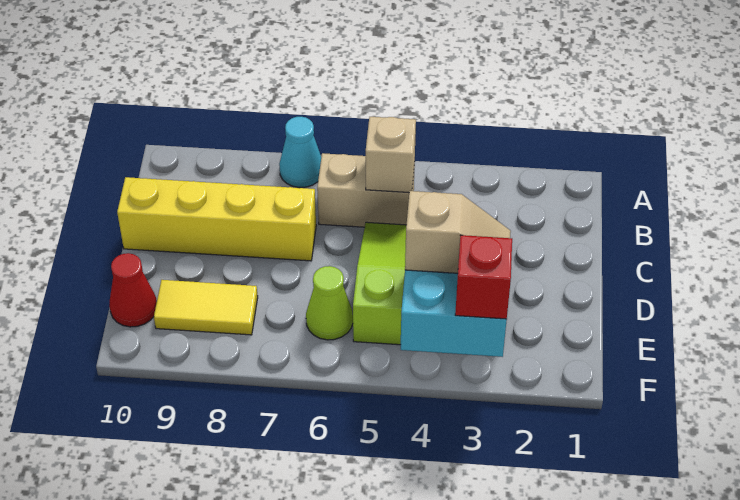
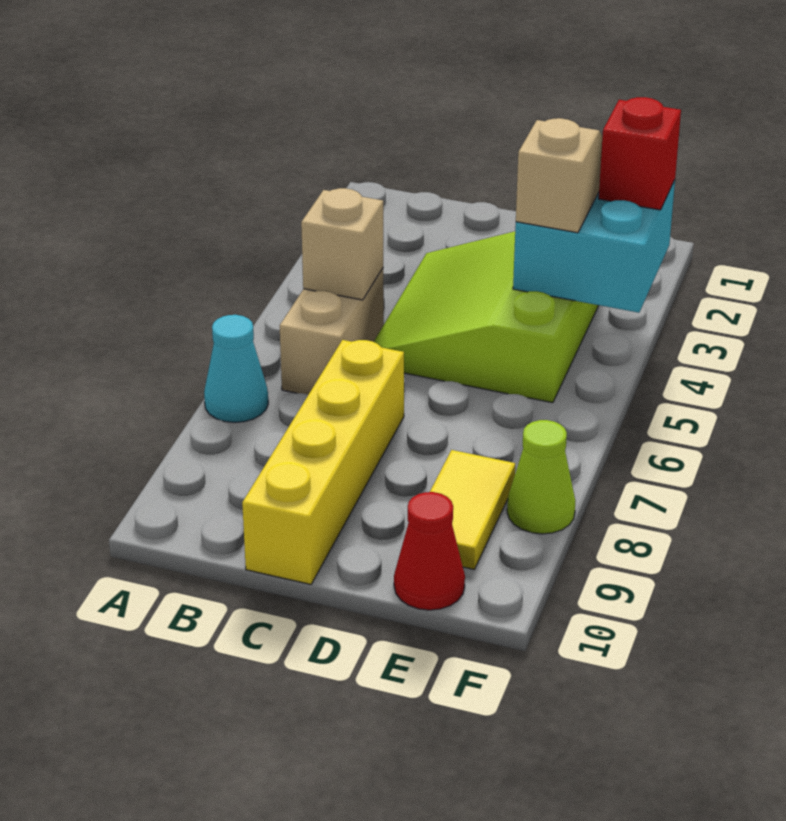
lime cone E6 level 1 -> lime cone F8 level 1

